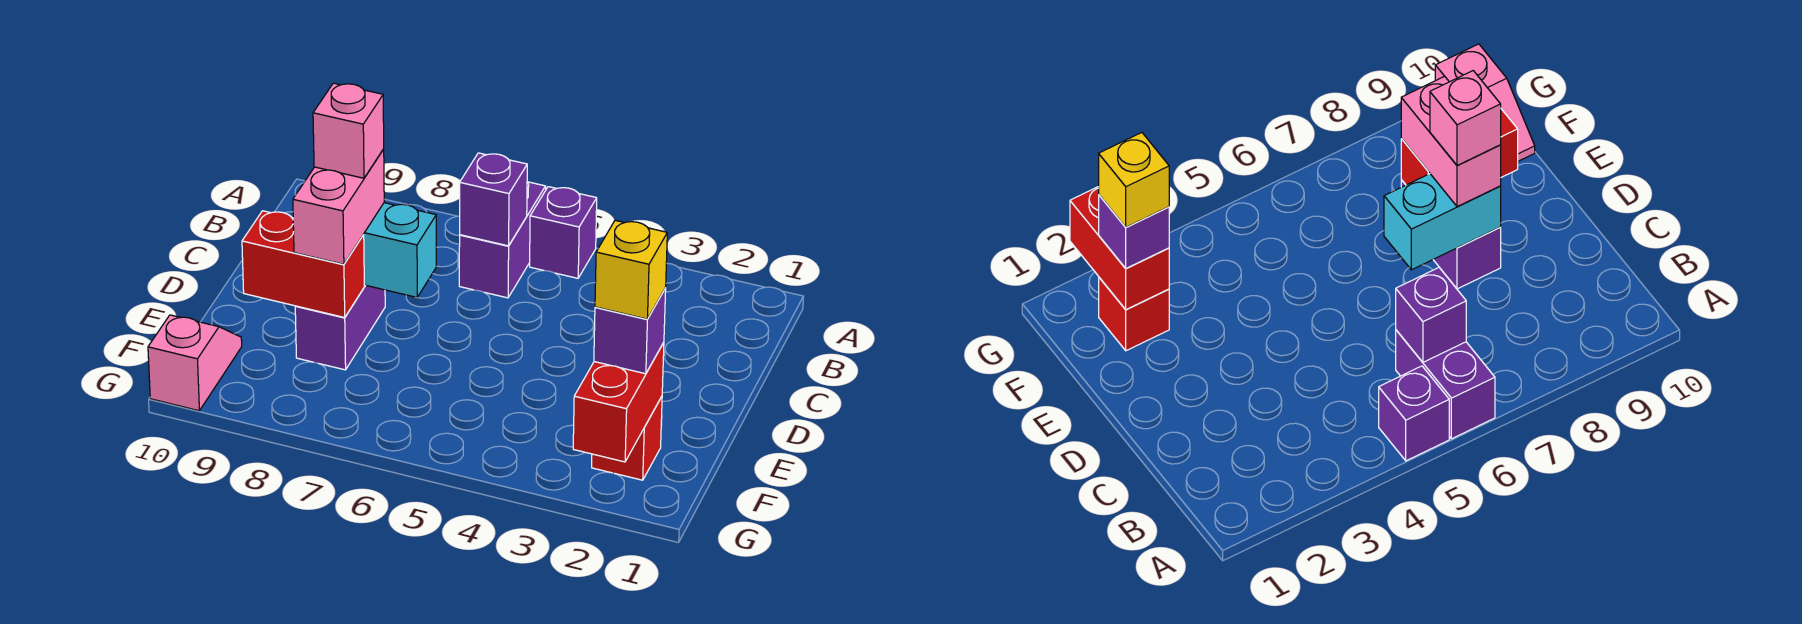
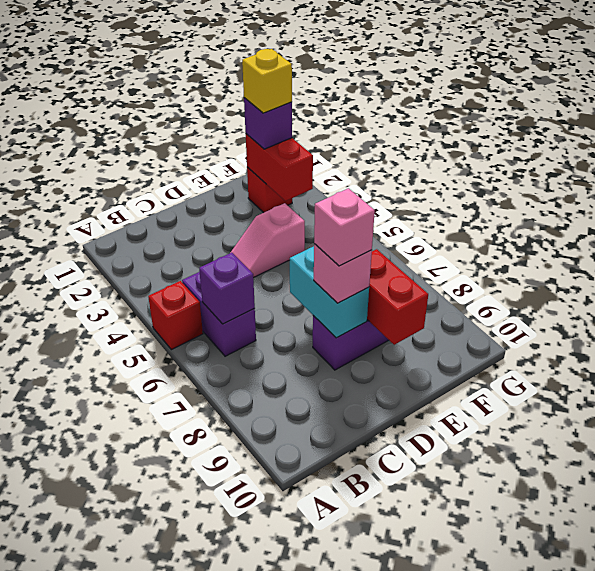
purple brick A5 level 1 -> red brick A5 level 1
purple brick A6:B6 level 1 -> purple brick B5:B6 level 1
pink brick D8:E8 level 3 -> pink brick D8 level 3
red brick F2:G2 level 2 -> red brick F2:F3 level 2
pink slope F10:G10 level 1 top G -> pink slope D4:E4 level 1 top E

